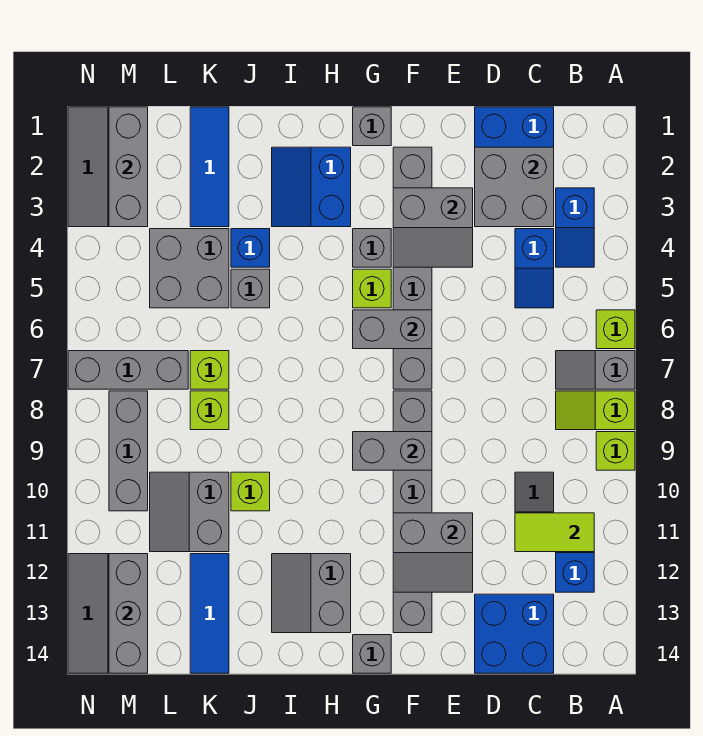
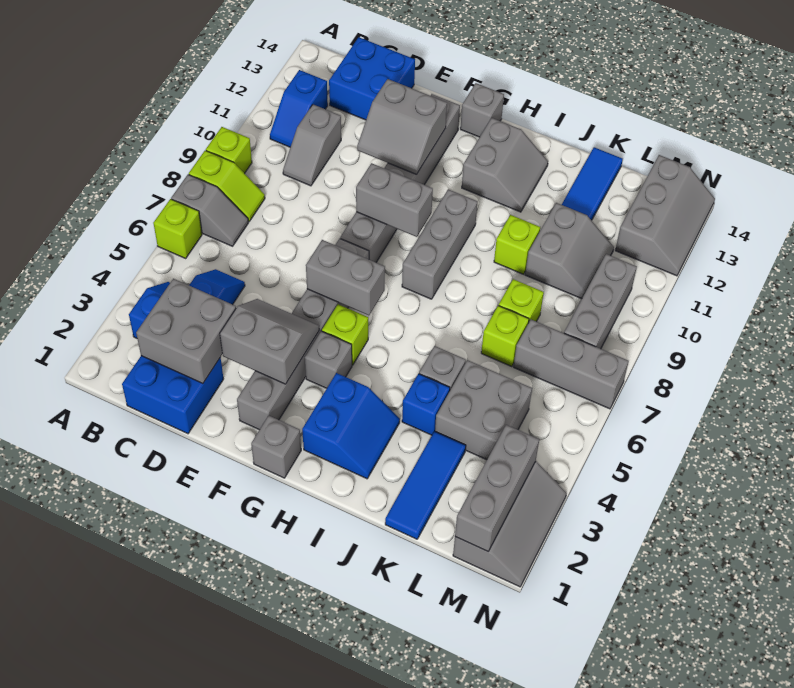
lime tile B11:C11 level 2 -> none
grey slope E11:F12 level 2 top 11 -> grey slope E11:F12 level 2 top 12
grey brick M12:M14 level 2 -> grey brick H8:H10 level 1

